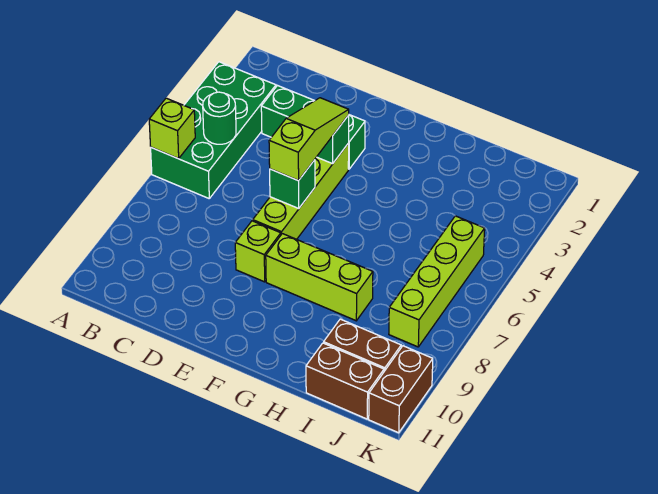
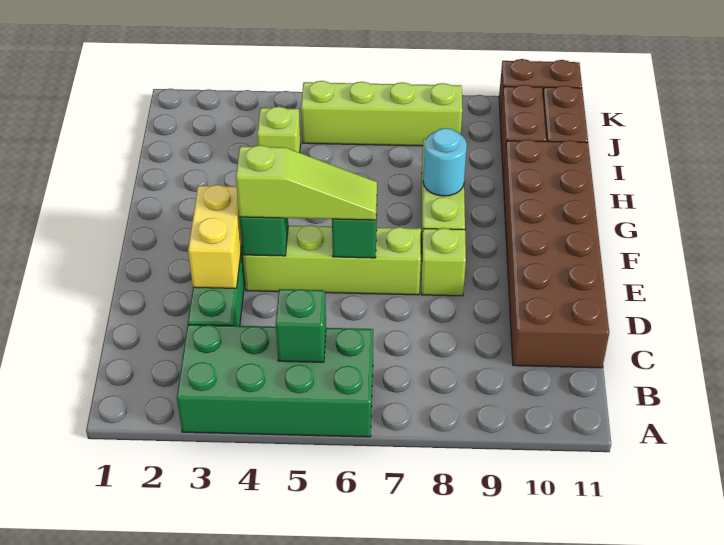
lime brick A6 level 2 -> lime brick I4 level 1
green round brick B5 level 2 -> green brick B5 level 2
none -> brown brick C10:H11 level 1
none -> yellow brick D3:E3 level 2
lime slope E4:E6 level 3 top 6 -> lime slope E4:E6 level 3 top 4
none -> cyan round brick G8 level 2

